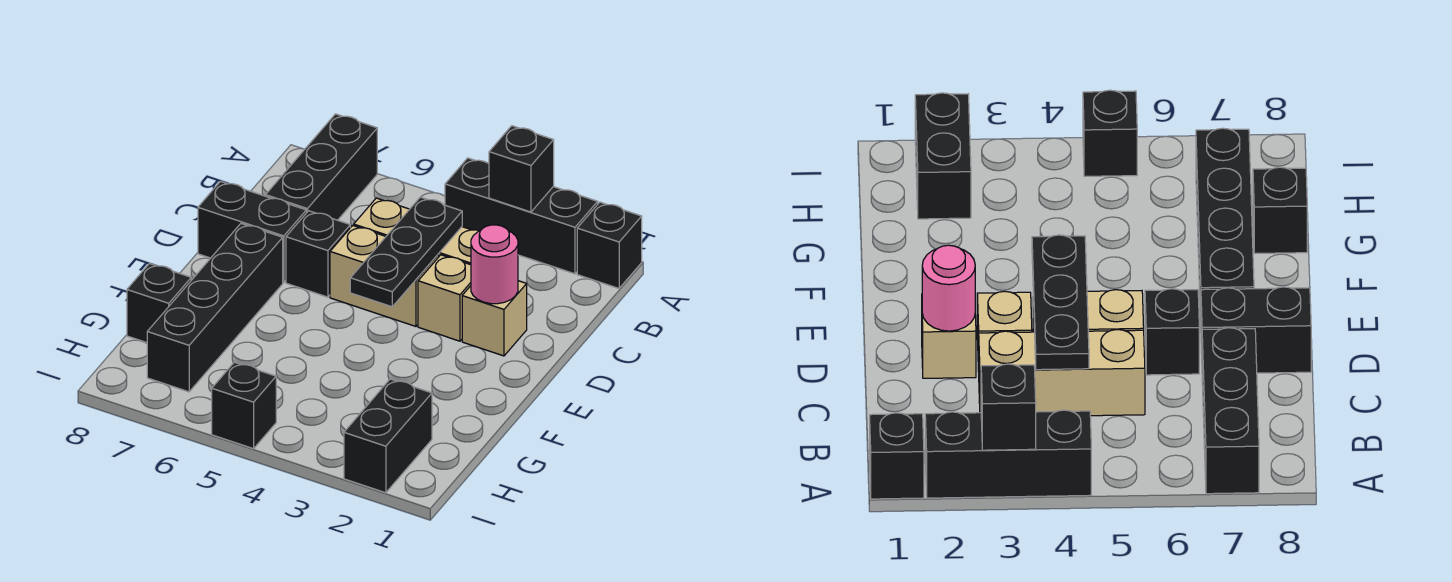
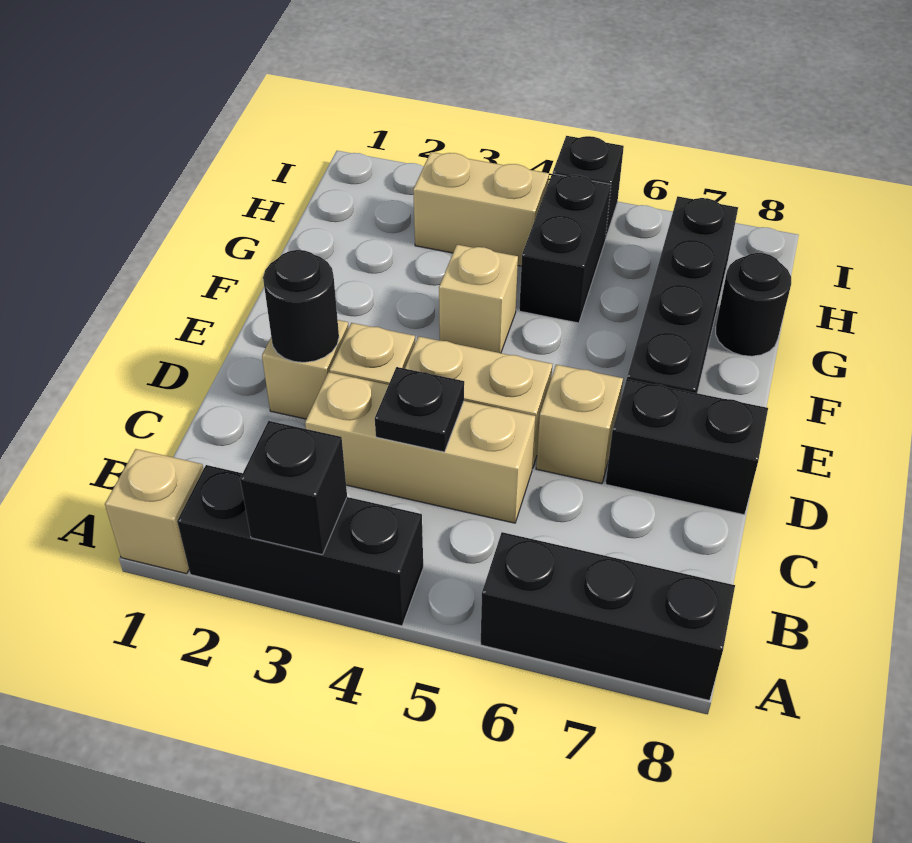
black brick A1 level 1 -> tan brick A1 level 1
black brick A7:C7 level 1 -> black brick A6:A8 level 1
black plate C4:E4 level 2 -> black plate C4 level 2
pink round brick D2 level 2 -> black round brick D2 level 2
black brick D6 level 1 -> tan brick D6 level 1
none -> tan brick F4 level 1
black brick G8 level 1 -> black round brick G8 level 1
black brick H2:I2 level 1 -> black brick G5:H5 level 1
none -> tan brick H3:H4 level 1

